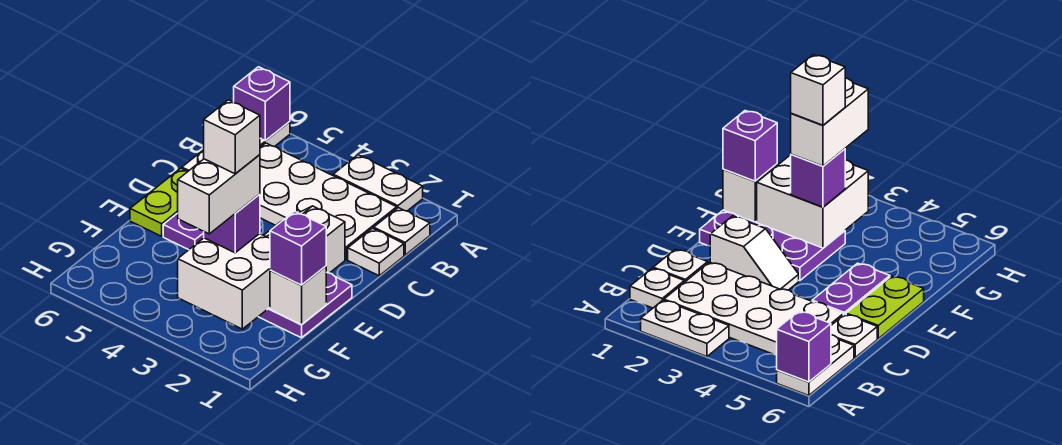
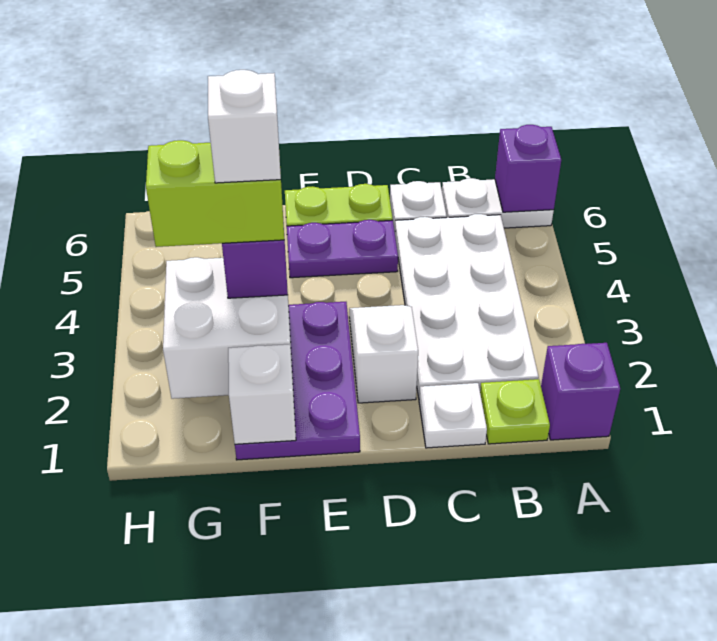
white plate A2:A3 level 1 -> none
white plate B1 level 1 -> lime plate B1 level 1
purple brick F1 level 3 -> purple brick A1 level 1
white brick F3:G3 level 4 -> lime brick F3:G3 level 4

